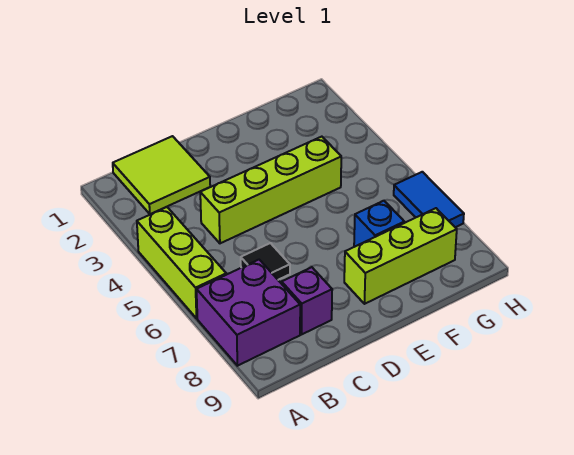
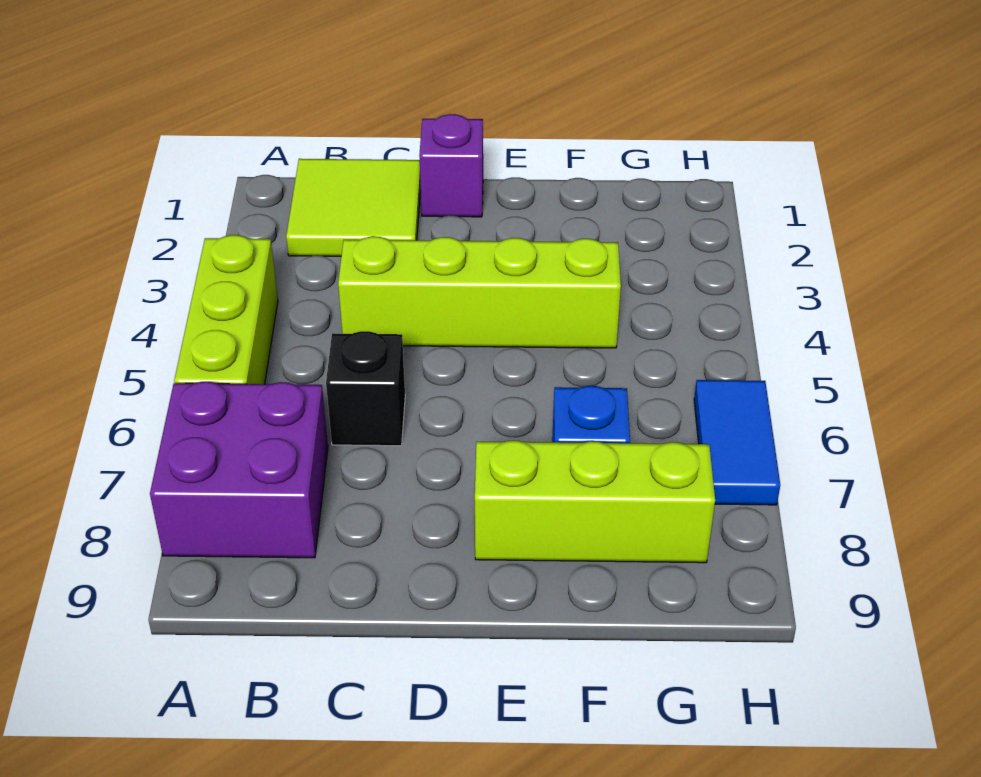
black tile C6 level 1 -> black brick C6 level 1
purple brick C8 level 1 -> purple brick D1 level 1

